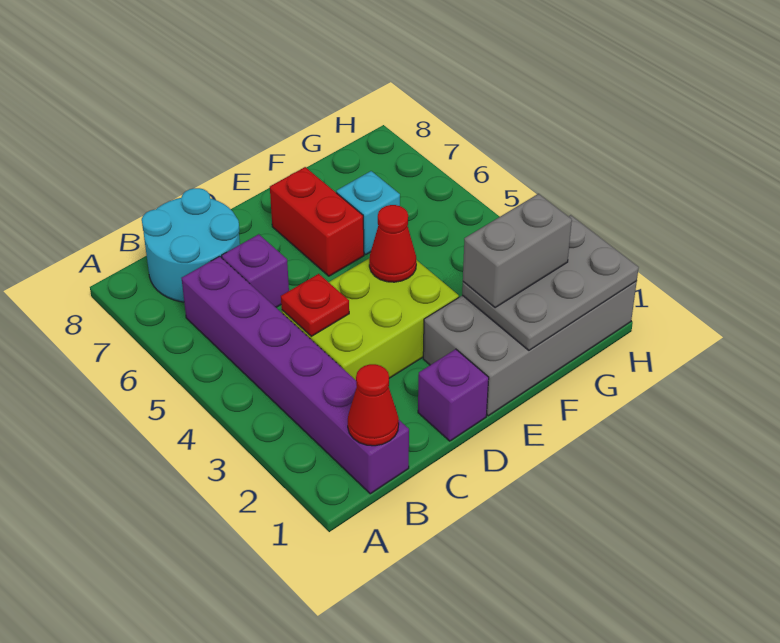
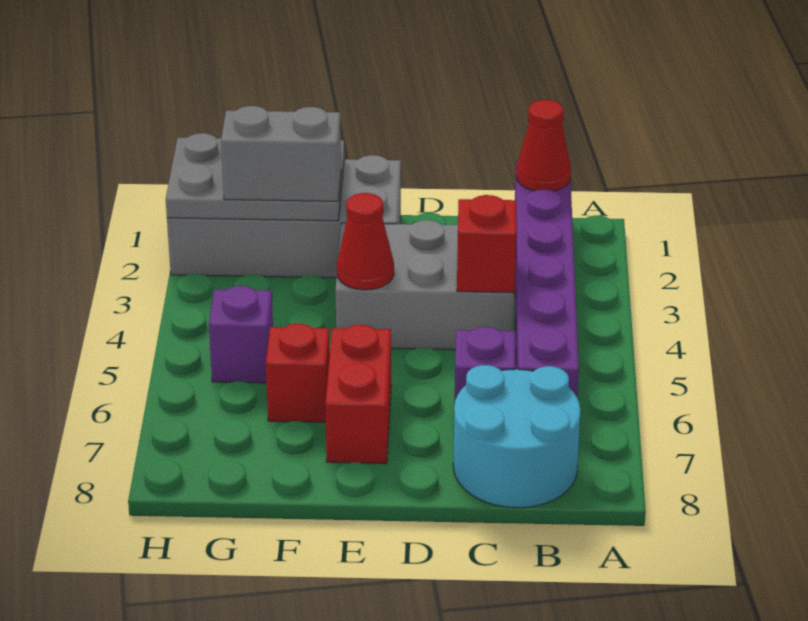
lime brick C3:E4 level 1 -> grey brick C3:E4 level 1
red plate C4 level 2 -> red brick C4 level 2
purple brick D1 level 1 -> purple brick G5 level 1
cyan brick F6 level 1 -> red brick F6 level 1

